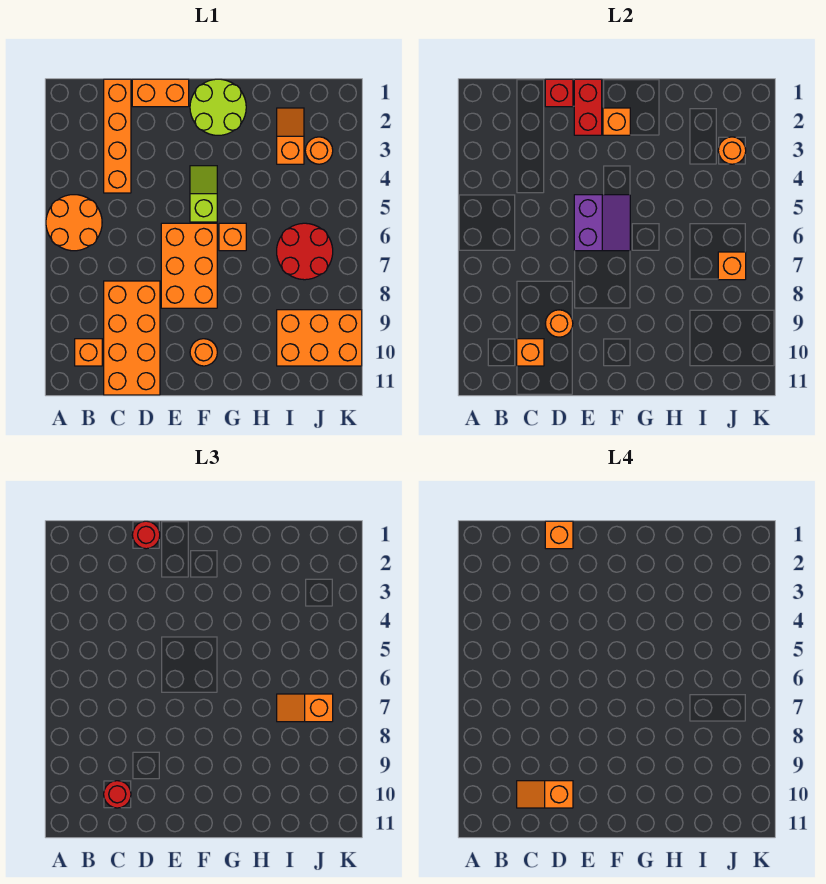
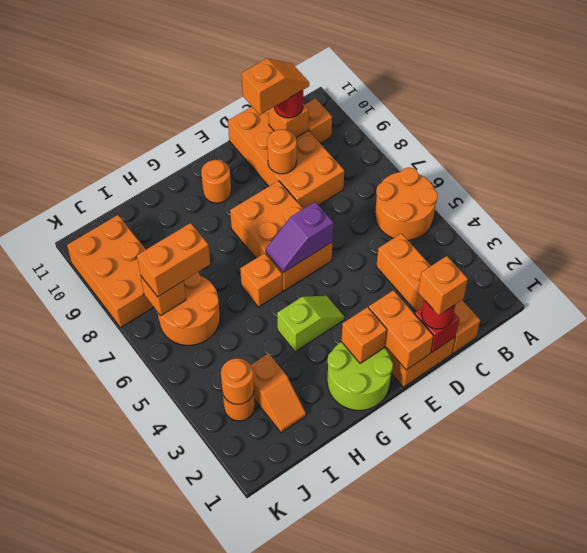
red brick E1:E2 level 2 -> orange brick E1:E2 level 2
purple slope E5:F6 level 2 top E -> purple slope E6:F6 level 2 top E
lime slope F4:F5 level 1 top 5 -> lime slope F4:G4 level 1 top G
red round brick I6:J7 level 1 -> orange round brick I6:J7 level 1
orange slope I7:J7 level 3 top J -> orange brick I7:J7 level 3
orange brick I9:K10 level 1 -> orange brick J8:K10 level 1

